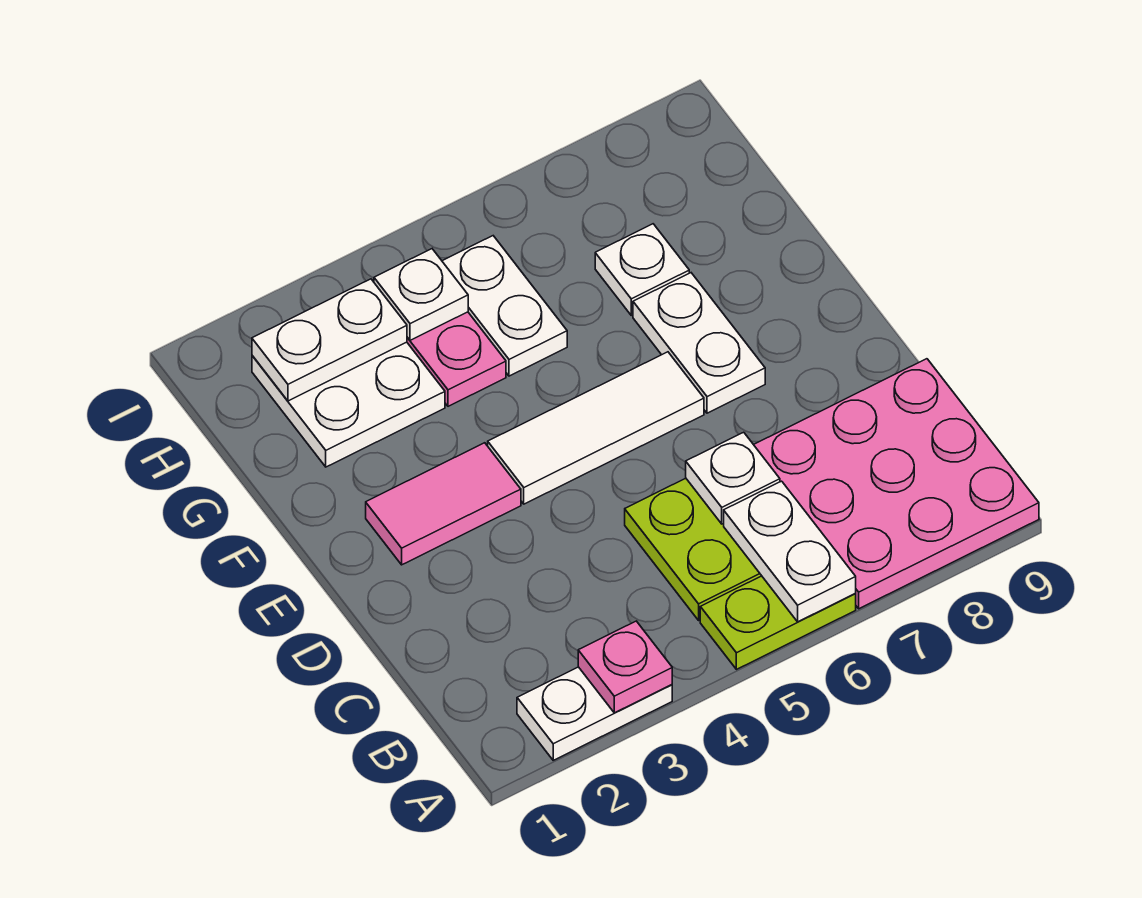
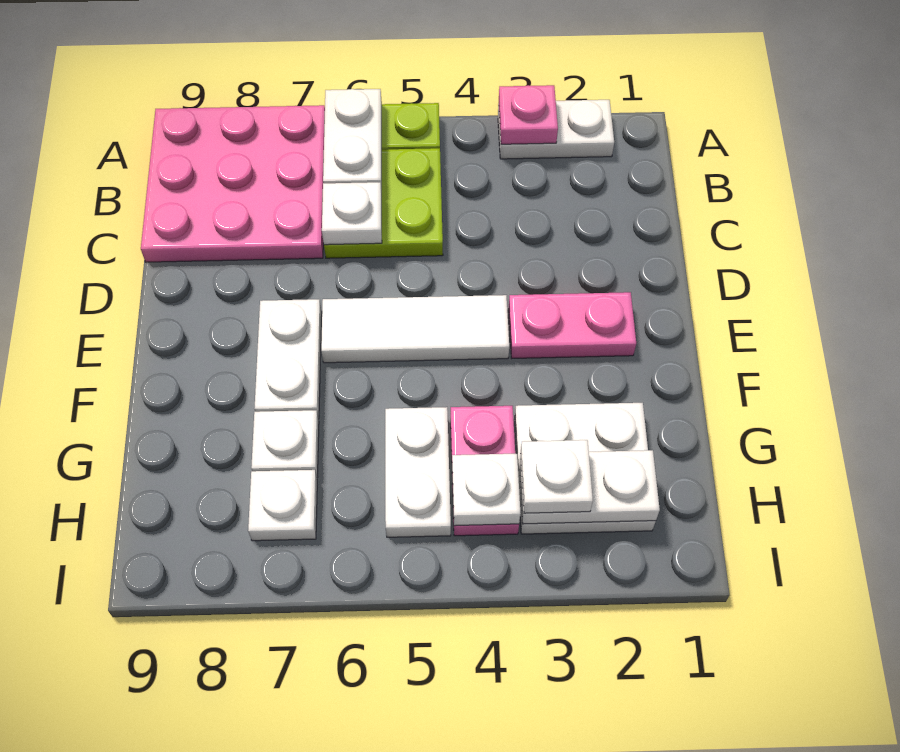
pink tile E2:E3 level 1 -> pink plate E2:E3 level 1
none -> white plate H3 level 3
none -> white plate H7 level 1

